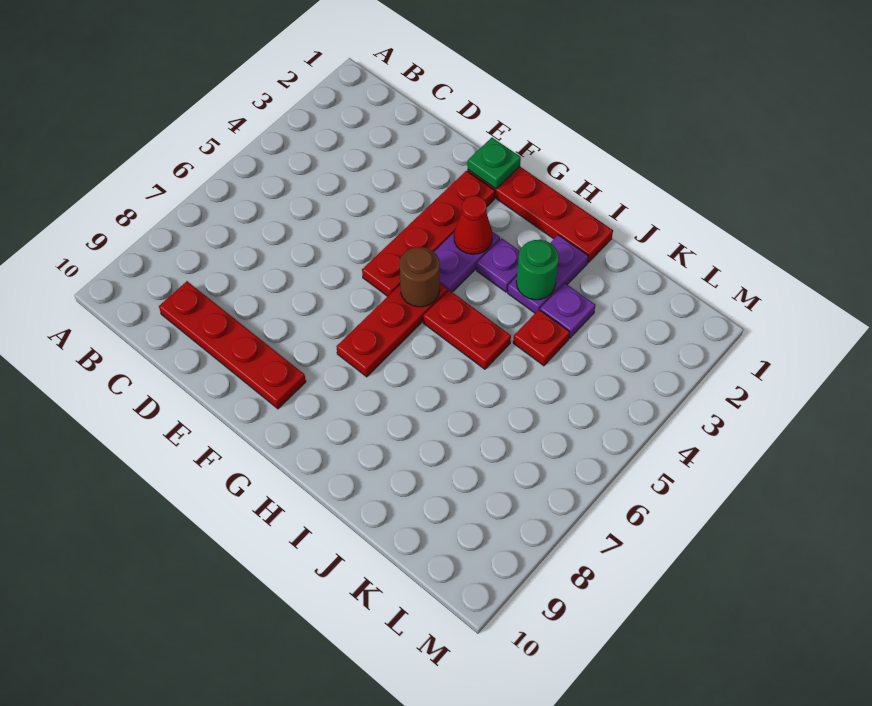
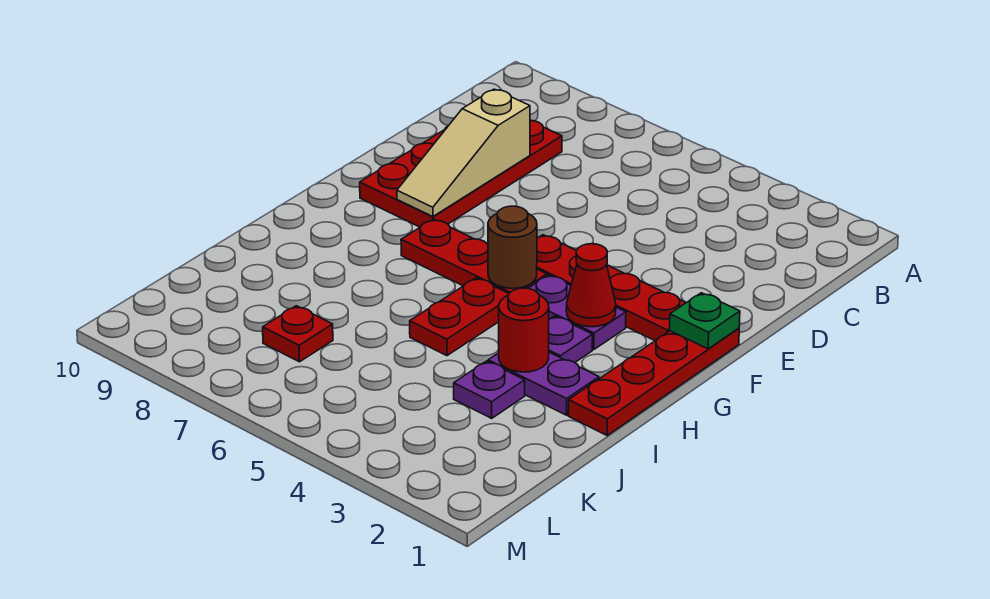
red plate C9:F9 level 1 -> red plate C8:F9 level 1
none -> tan slope D8:F8 level 2 top D
green round brick I3 level 2 -> red round brick I3 level 2
red plate J4 level 1 -> red plate K7 level 1

